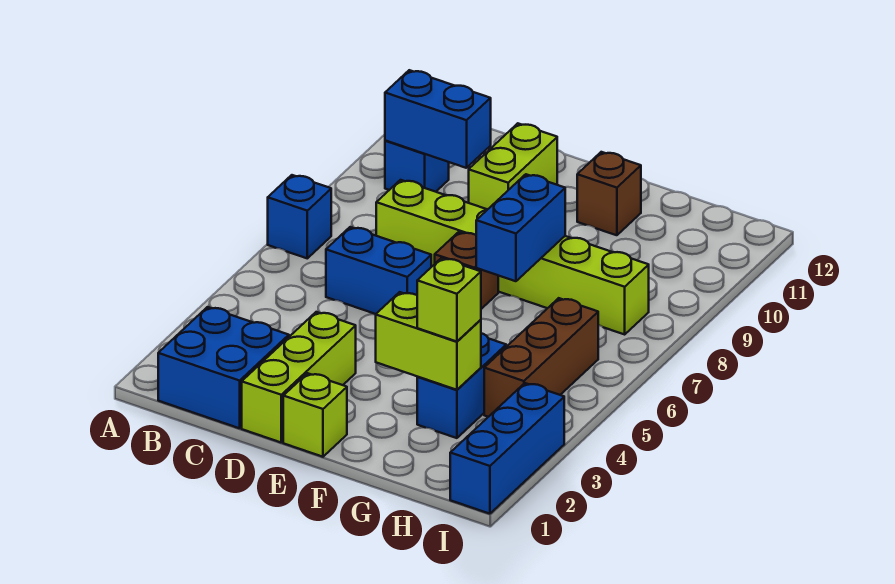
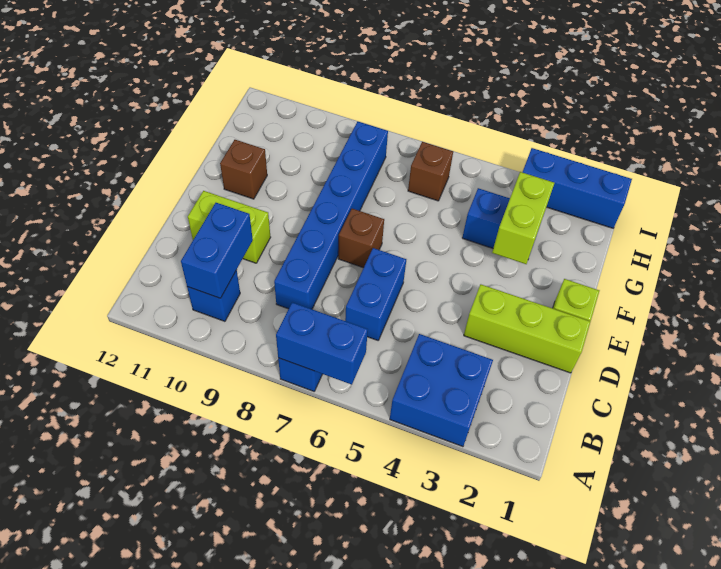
blue brick B1:C2 level 1 -> blue brick A3:B4 level 1
lime brick C8:H8 level 1 -> blue brick C8:H8 level 1
blue brick F7:F8 level 2 -> blue brick A6:A7 level 2
lime brick G3 level 3 -> none
brown brick H4:H6 level 1 -> brown brick H6 level 1

